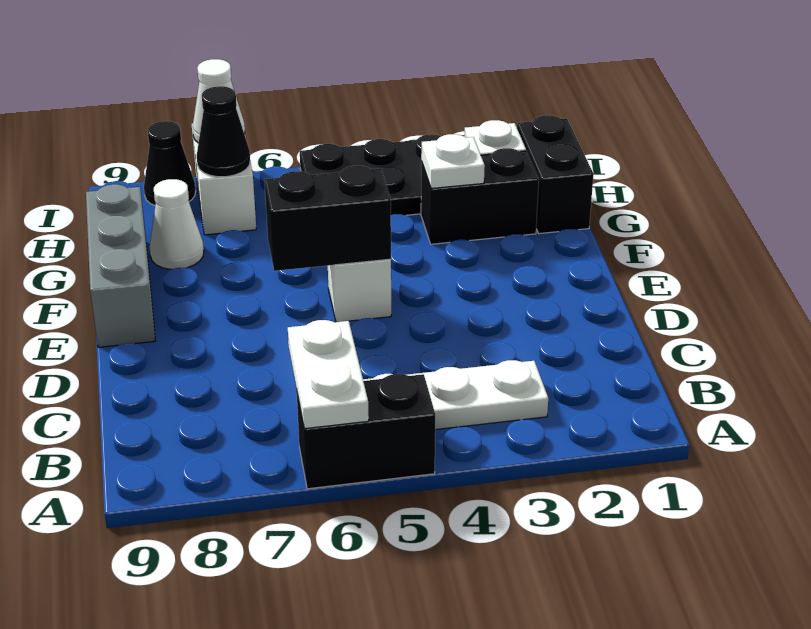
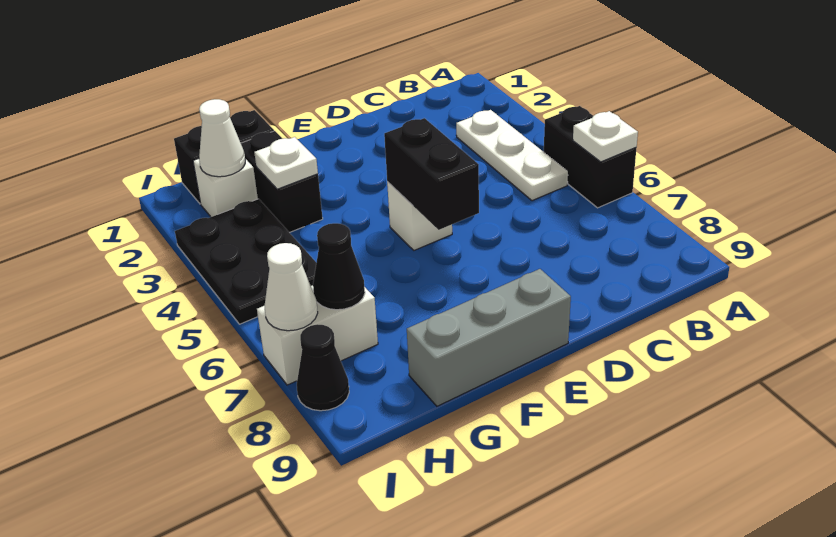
white plate A6:B6 level 2 -> white plate A6 level 2
white cone G8 level 1 -> white cone H2 level 2

